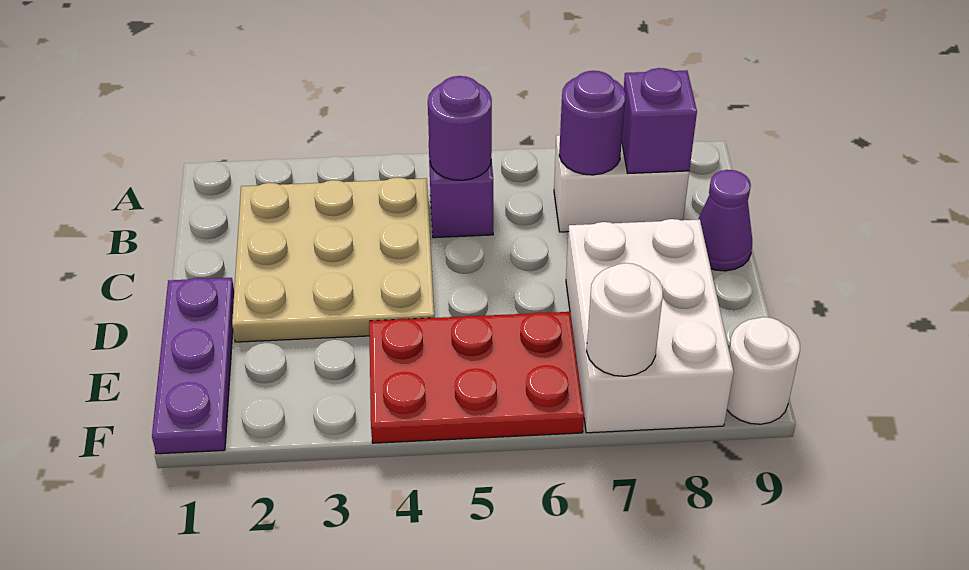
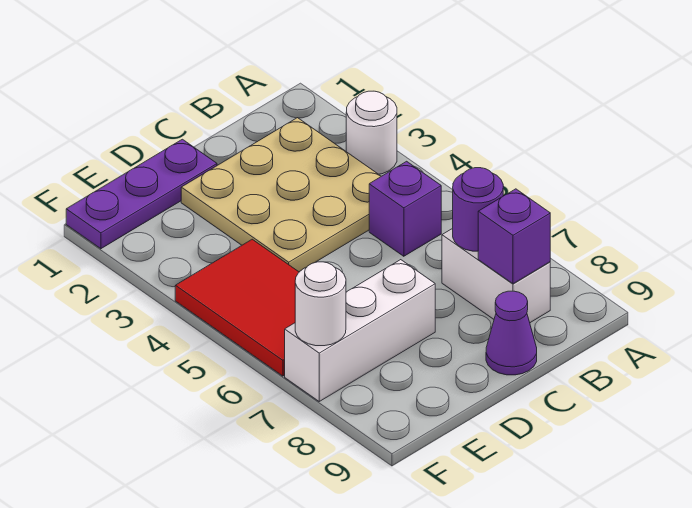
purple round brick B5 level 2 -> none
white brick D7:F8 level 1 -> white brick D7:F7 level 1
red plate E4:F6 level 1 -> red tile E4:F6 level 1
white round brick F9 level 1 -> white round brick A3 level 1

